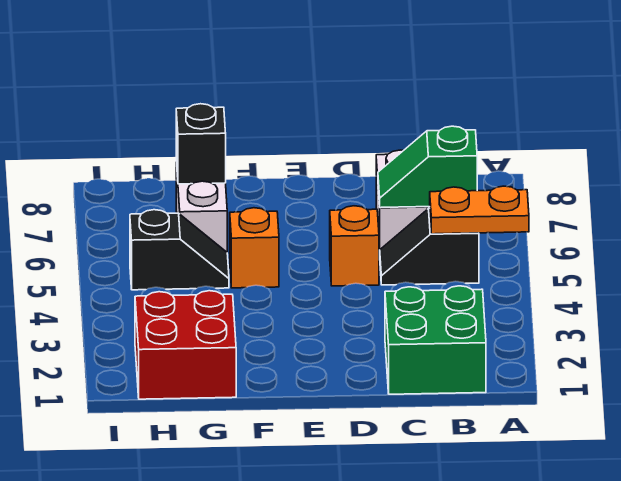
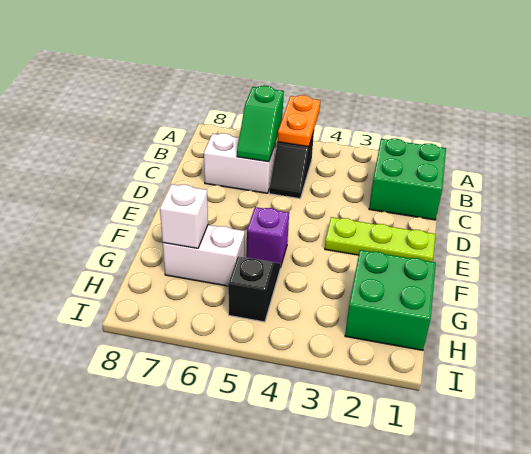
orange brick D5 level 1 -> none
none -> lime plate E1:E3 level 1
orange brick F5 level 1 -> purple brick F5 level 1
red brick G1:H2 level 1 -> green brick G1:H2 level 1
black brick G7 level 2 -> white brick G7 level 2

